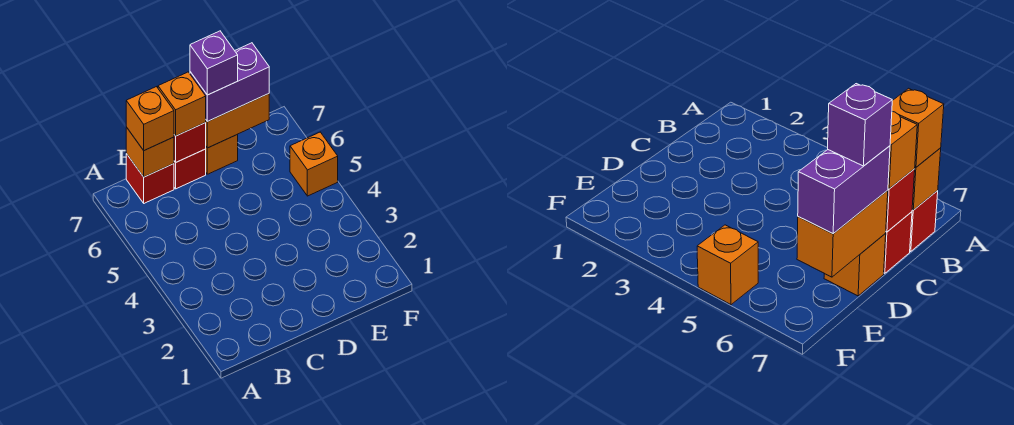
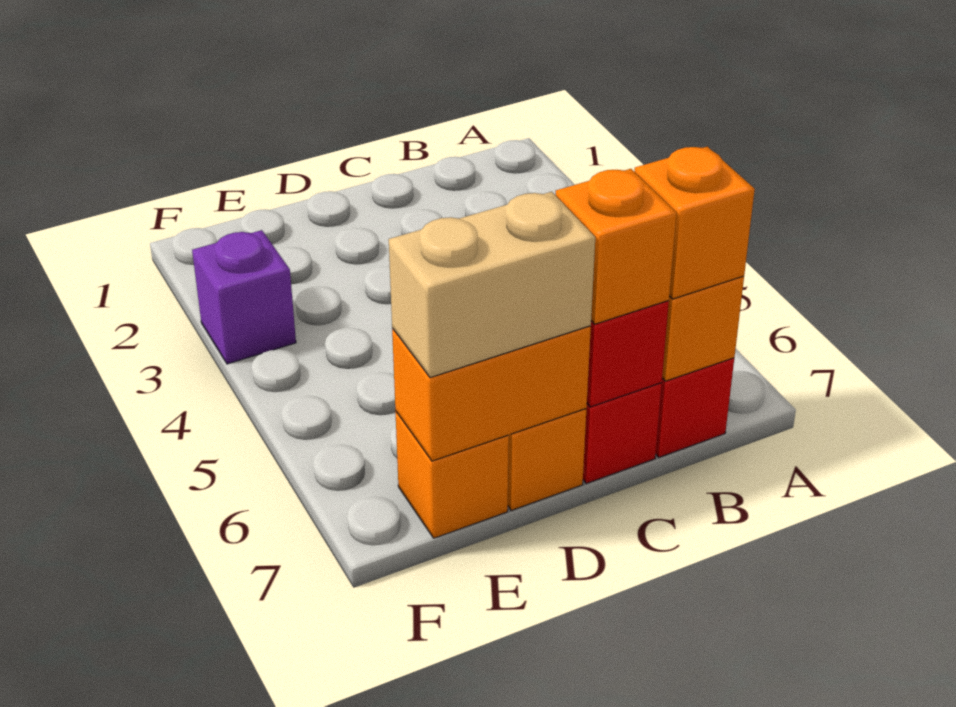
purple brick D7:E7 level 3 -> tan brick D7:E7 level 3
purple brick D7 level 4 -> purple brick F3 level 1
orange brick F5 level 1 -> orange brick E7 level 1

